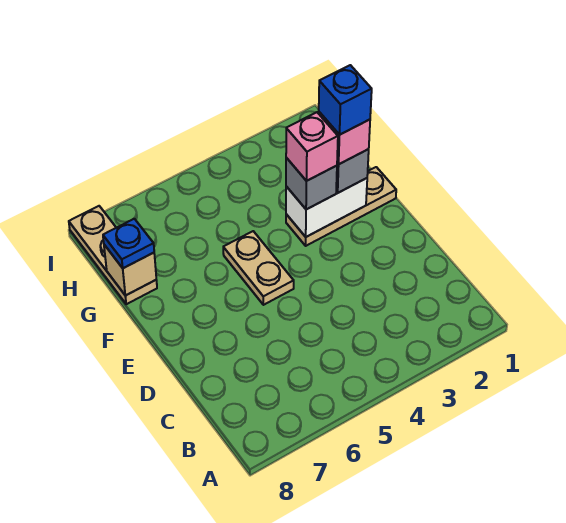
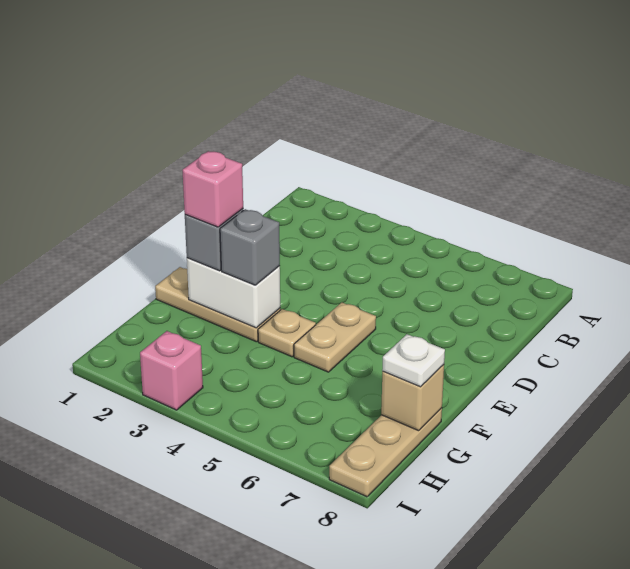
blue brick F2 level 5 -> none
pink brick F3 level 4 -> pink brick I3 level 1
none -> tan plate F4 level 1
blue plate G8 level 3 -> white plate G8 level 3

